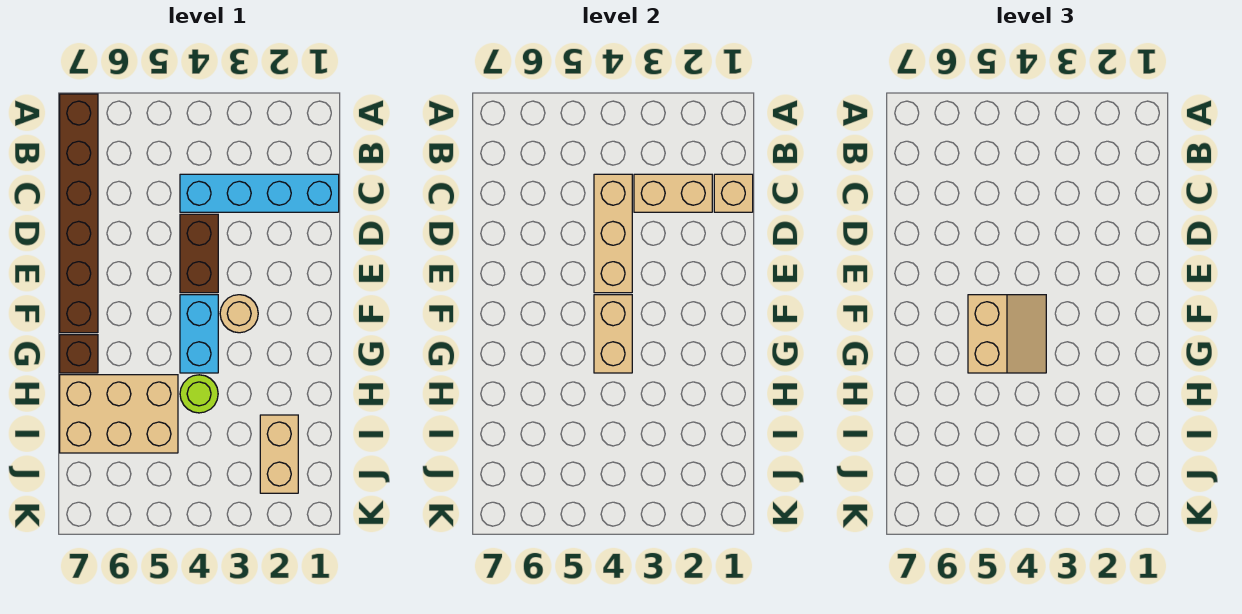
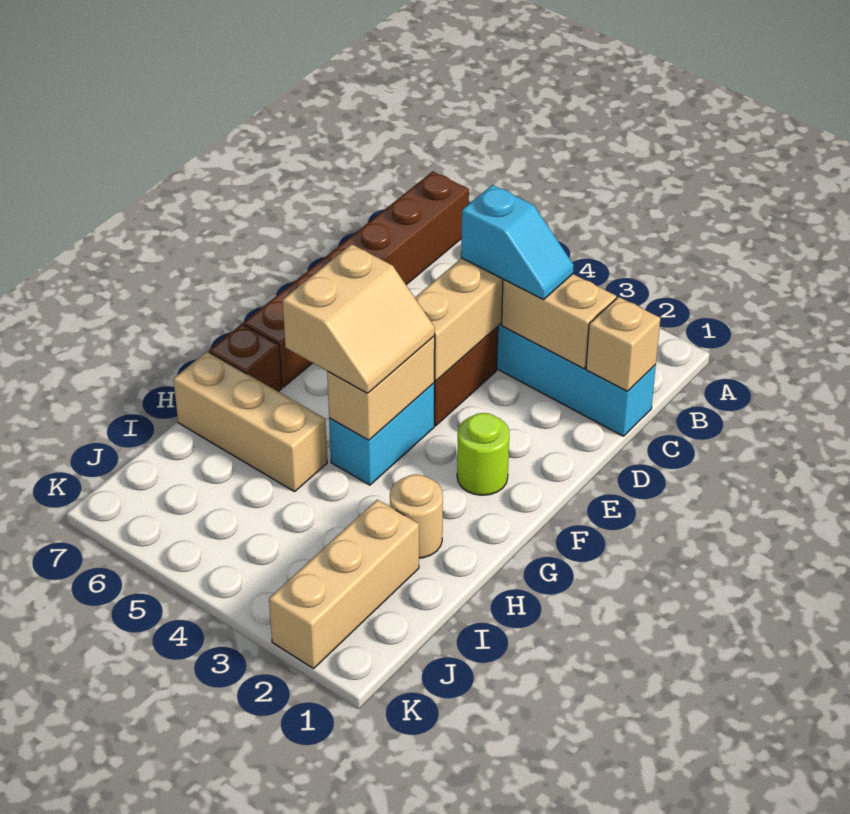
none -> cyan slope C3:C4 level 3 top 4
tan round brick F3 level 1 -> tan round brick H2 level 1
lime round brick H4 level 1 -> lime round brick F2 level 1
tan brick H5:I7 level 1 -> tan brick H5:H7 level 1
tan brick I2:J2 level 1 -> tan brick I2:K2 level 1

